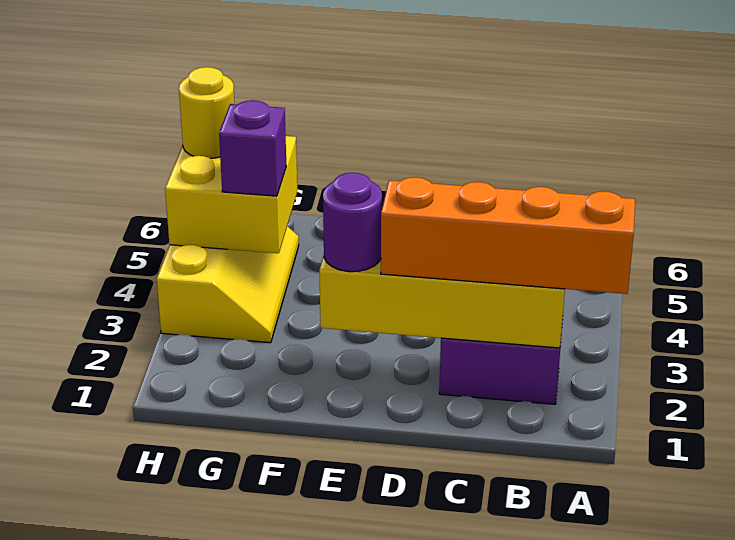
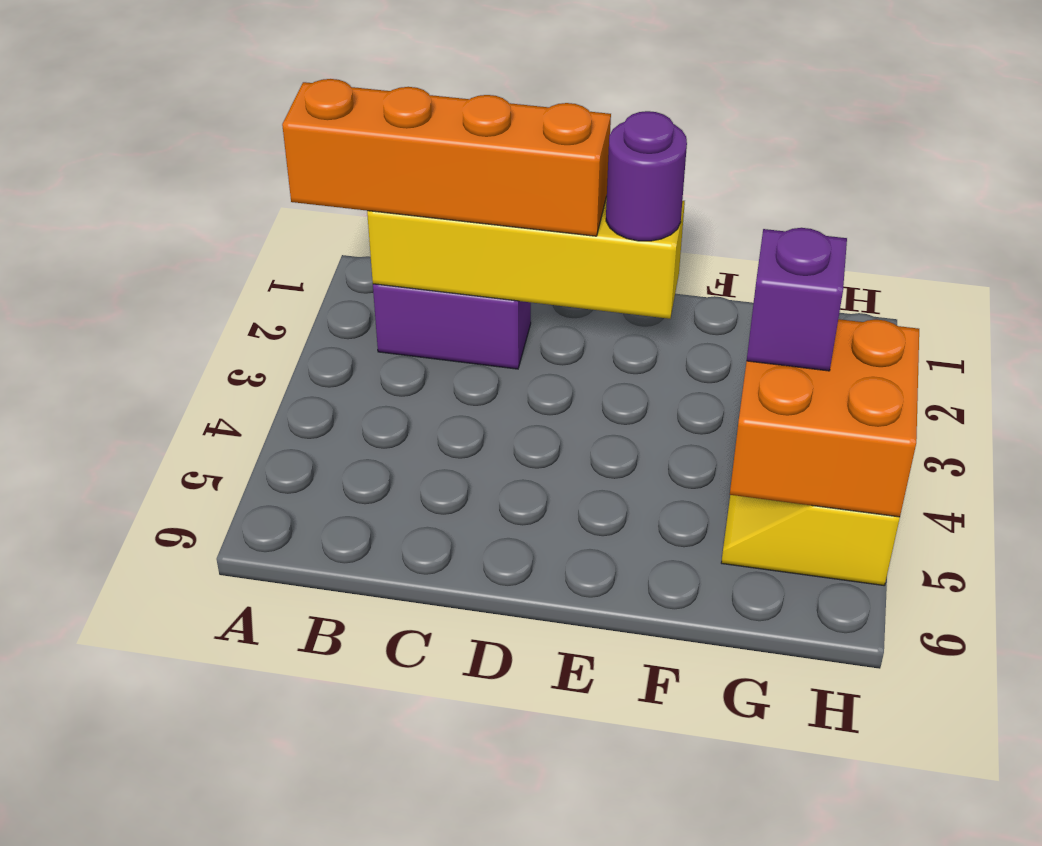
yellow brick G4:H5 level 2 -> orange brick G4:H5 level 2
yellow round brick H5 level 3 -> none

